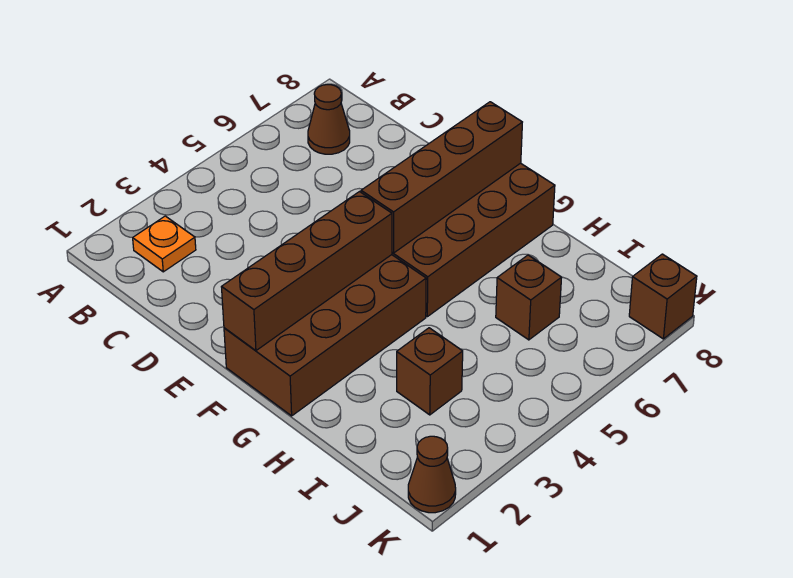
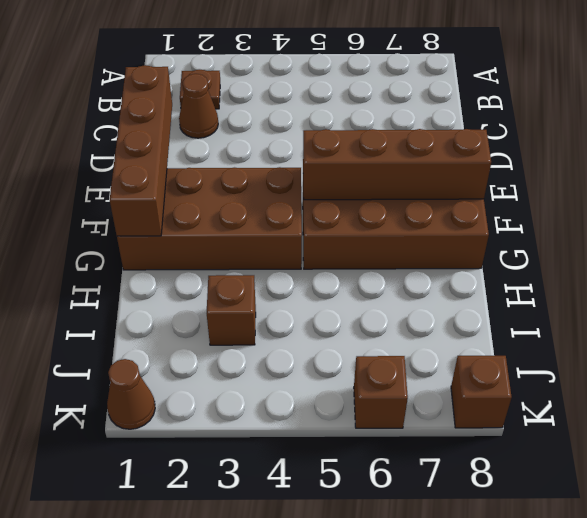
orange plate B2 level 1 -> brown plate B2 level 1
brown cone B7 level 1 -> brown cone C2 level 1
brown brick F1:F4 level 2 -> brown brick D1:G1 level 2
brown brick I6 level 1 -> brown brick K6 level 1

